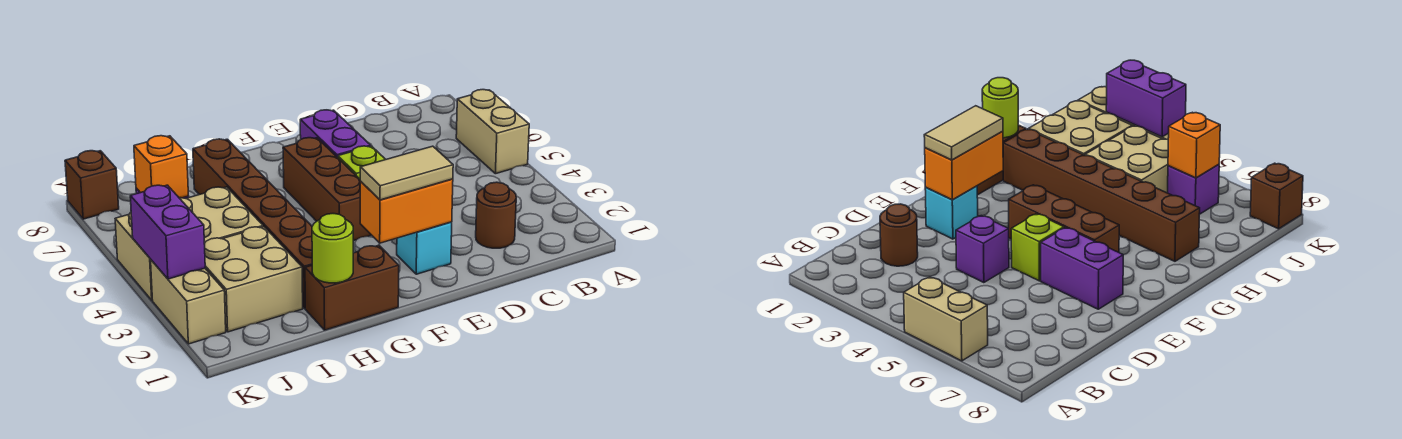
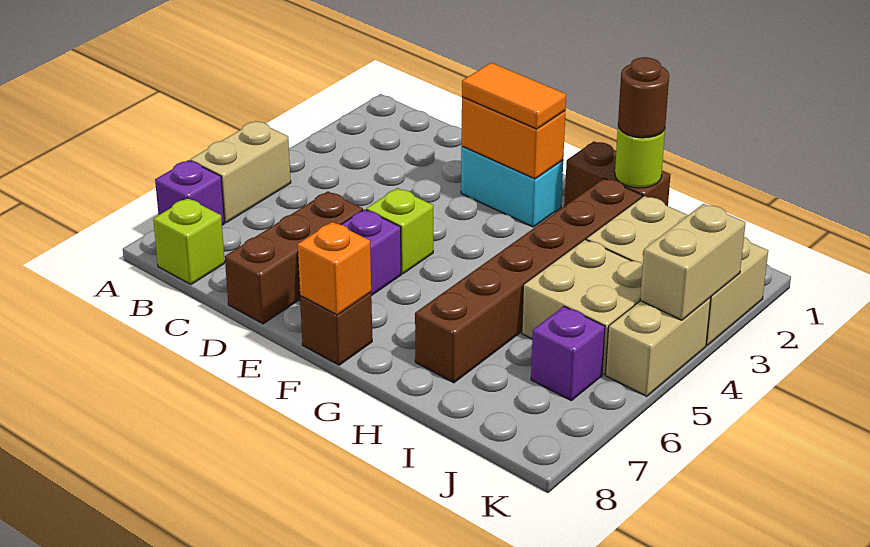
none -> lime brick B8 level 1
brown round brick C2 level 1 -> brown round brick H1 level 3
purple brick D4 level 1 -> purple brick A7 level 1
cyan brick E2 level 1 -> cyan brick E2:F2 level 1
tan tile E2:F2 level 3 -> orange tile E2:F2 level 3
brown brick F4:F6 level 1 -> brown brick D6:D8 level 1
orange brick J6 level 2 -> orange brick F8 level 2
purple brick K3:K4 level 2 -> tan brick K3:K4 level 2
brown brick K8 level 1 -> brown brick F8 level 1

